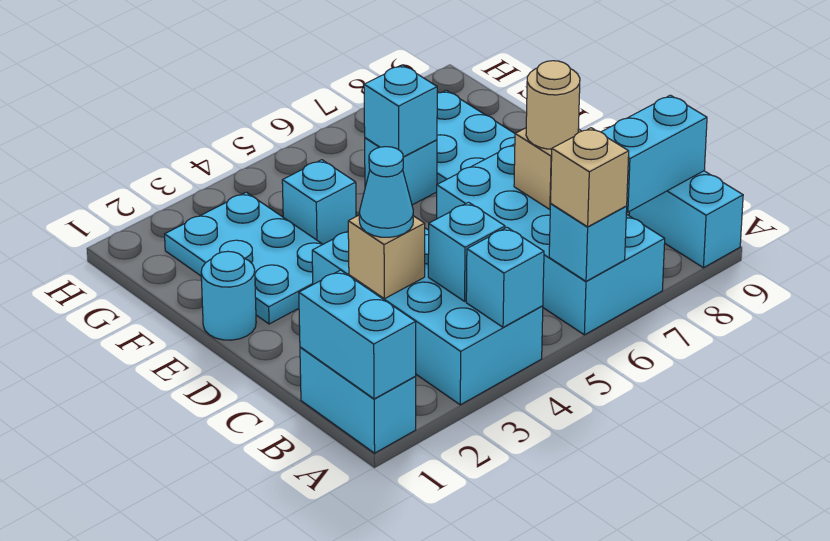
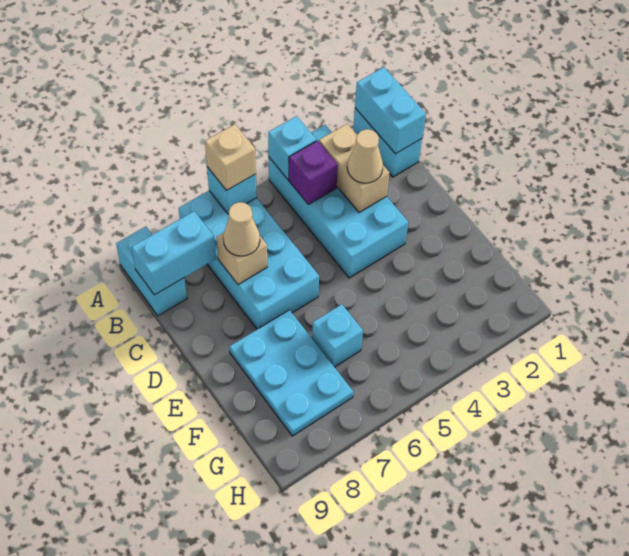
cyan brick B4 level 2 -> purple brick B4 level 2
tan brick C3 level 2 -> tan brick B3:C3 level 2
cyan cone C3 level 3 -> tan cone C3 level 3
tan round brick C7 level 3 -> tan cone C7 level 3
cyan round brick E1 level 1 -> none
cyan plate E2:G3 level 1 -> none
cyan brick F4 level 1 -> none
cyan brick F6 level 2 -> none

